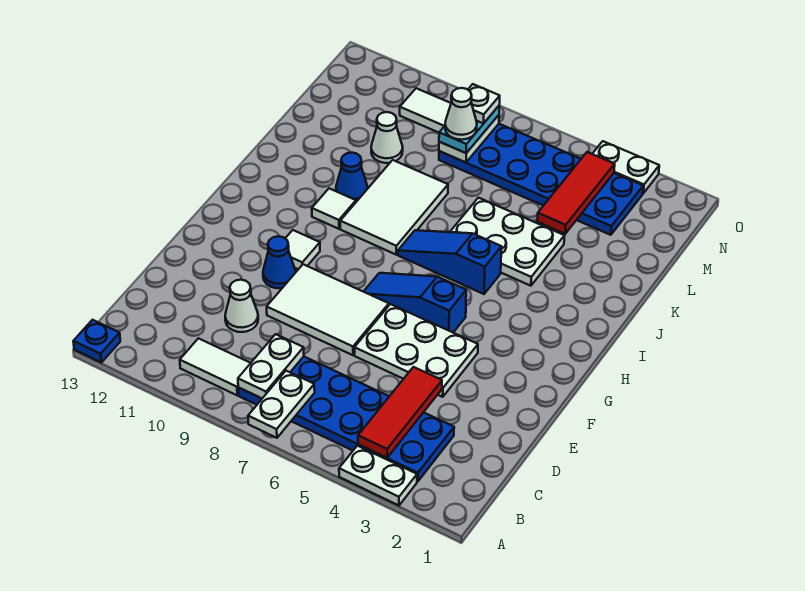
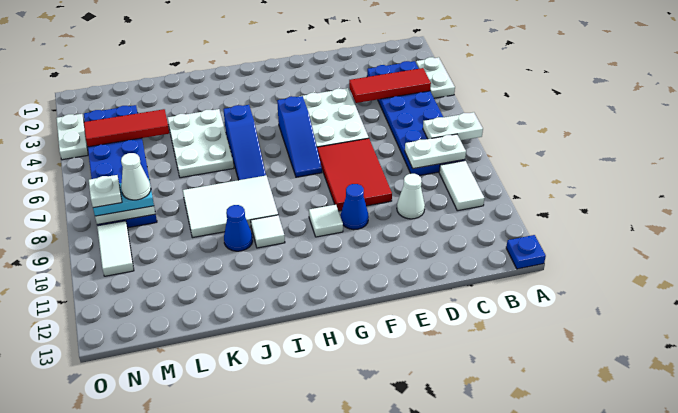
white tile E7:F9 level 1 -> red tile E7:F9 level 1
white cone L10 level 1 -> none

